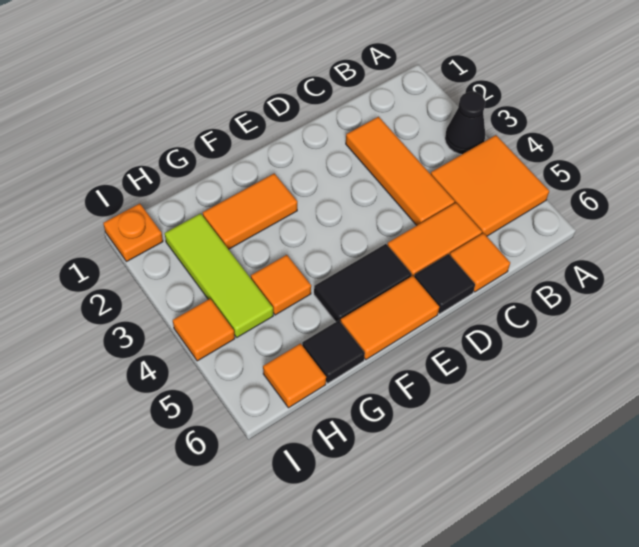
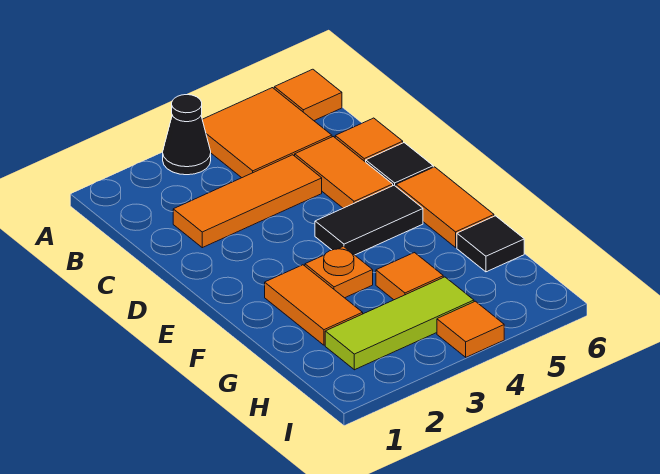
black tile E5:F5 level 1 -> black tile E4:E5 level 1
orange tile H6 level 1 -> orange tile A6 level 1
orange plate I1 level 1 -> orange plate F3 level 1

